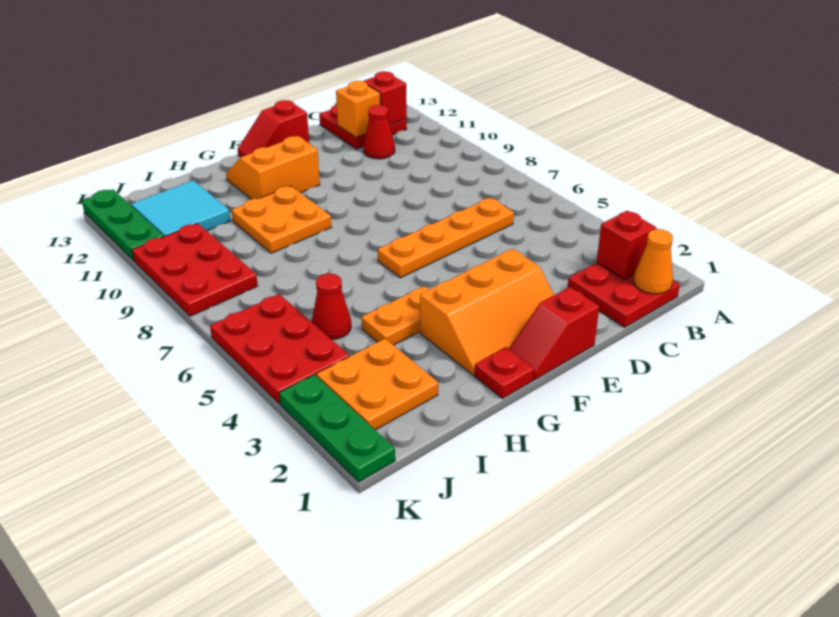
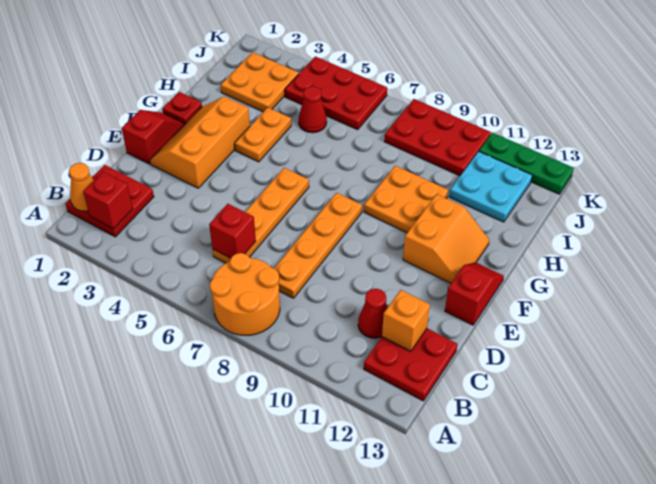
none -> orange round brick A7:B8 level 1
red brick B12 level 2 -> red brick C6 level 2
none -> orange plate C8:F8 level 1
cyan tile I11:J12 level 1 -> cyan plate I11:J12 level 1
green plate K1:K3 level 1 -> none

